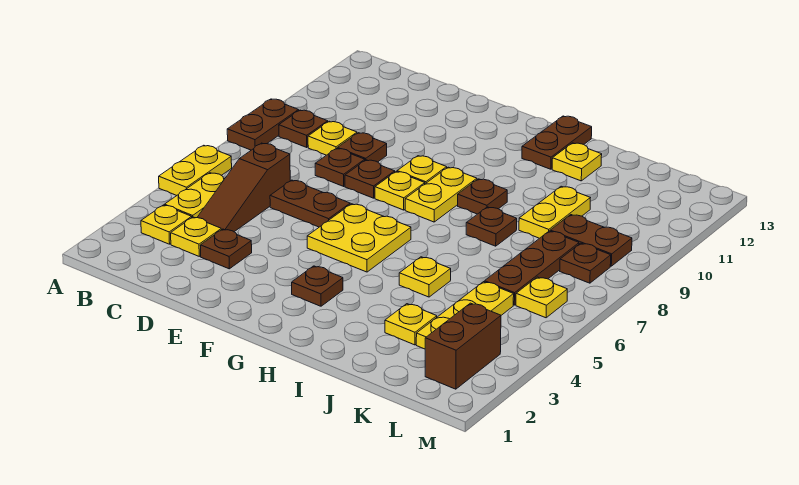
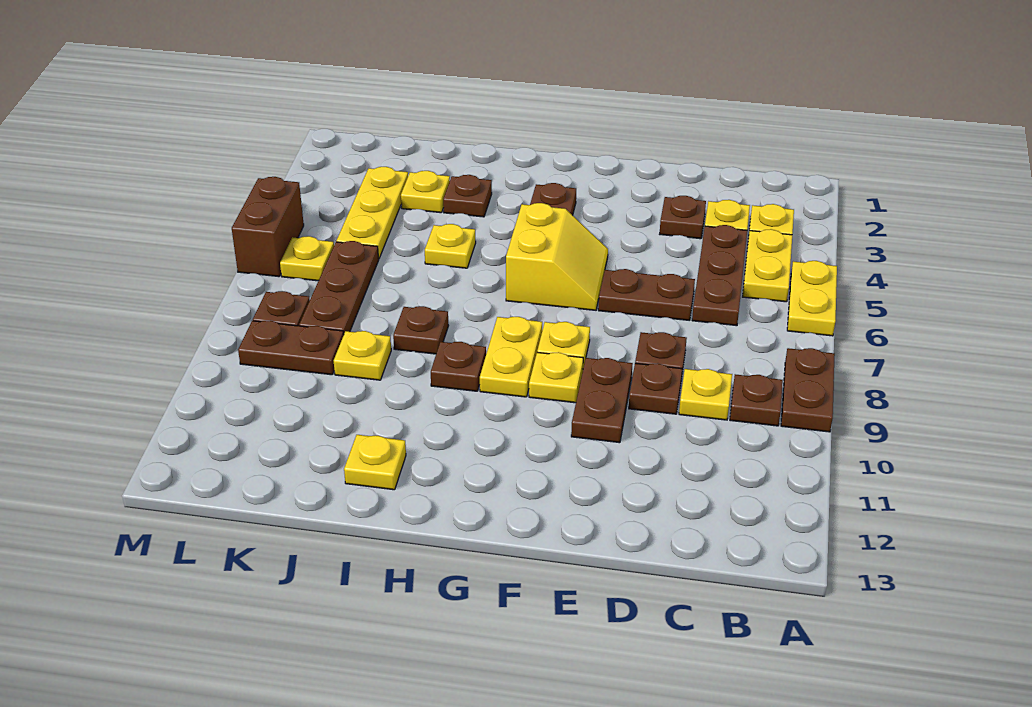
brown slope C4:C6 level 1 top 6 -> brown plate C4:C6 level 1
brown plate E8 level 1 -> brown plate I3 level 1
yellow plate F5:G6 level 1 -> yellow slope F5:G6 level 1 top G
brown plate H12:H13 level 1 -> brown plate E9:E10 level 1
yellow plate J9:J10 level 1 -> yellow plate J9 level 1
brown brick L2:L3 level 1 -> brown brick M5:M6 level 1

